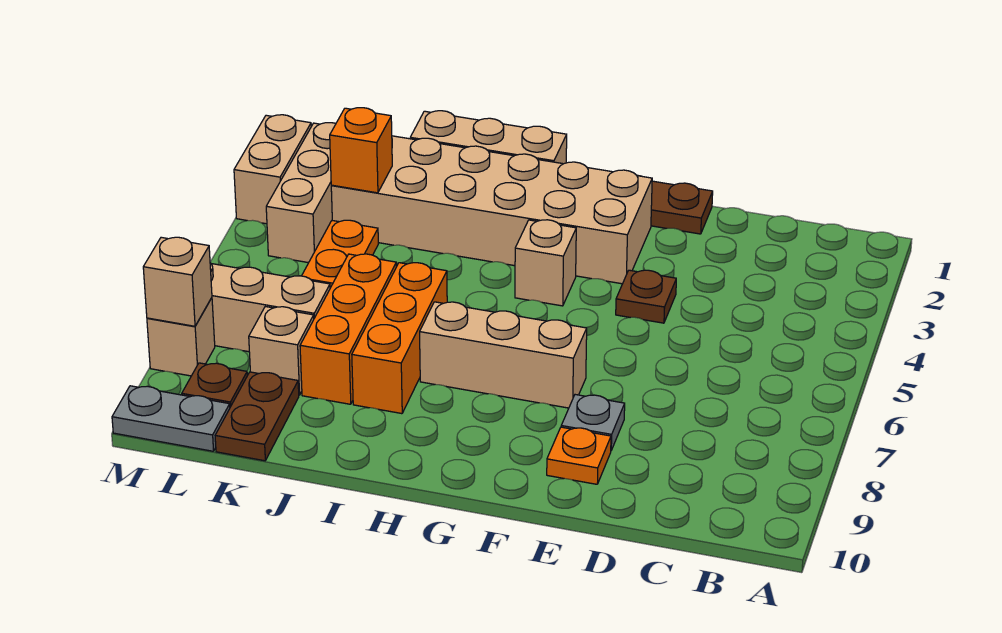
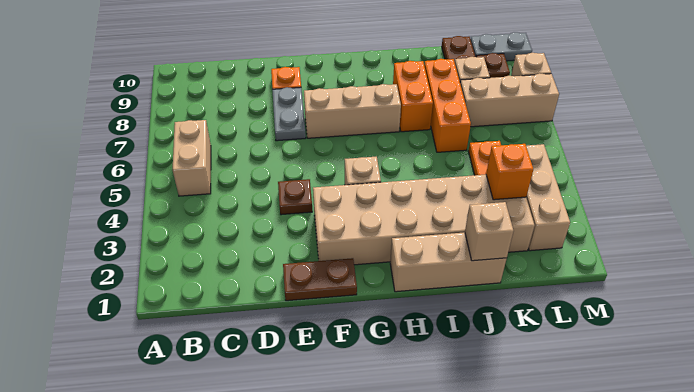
grey plate E8 level 1 -> grey plate E7:E8 level 1
orange brick I6:I8 level 1 -> orange brick I7:I8 level 1
tan brick M2:M3 level 1 -> tan brick B5:B6 level 1
tan brick M8 level 2 -> tan brick J1 level 2

